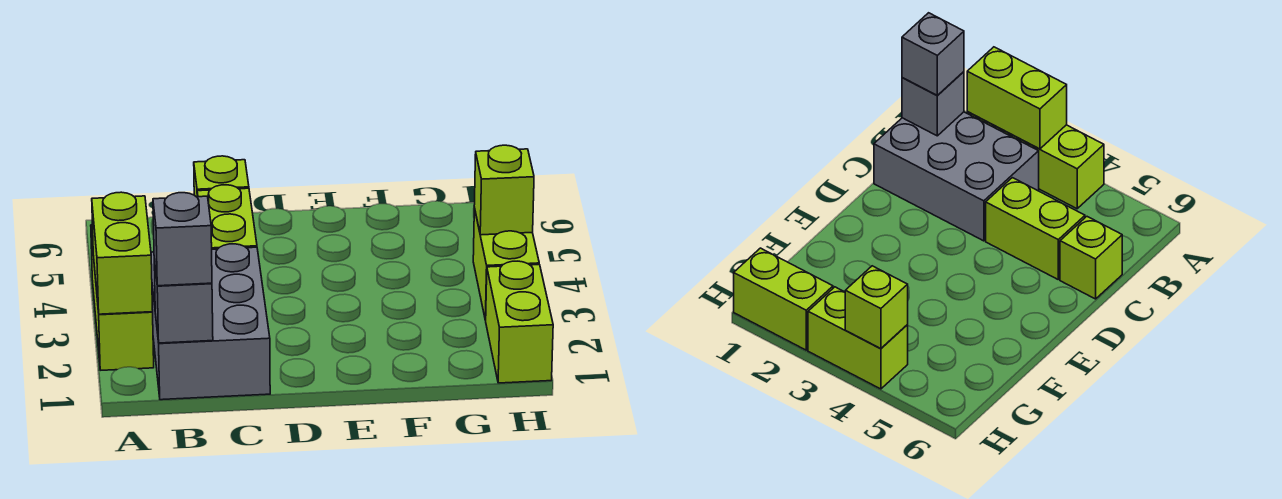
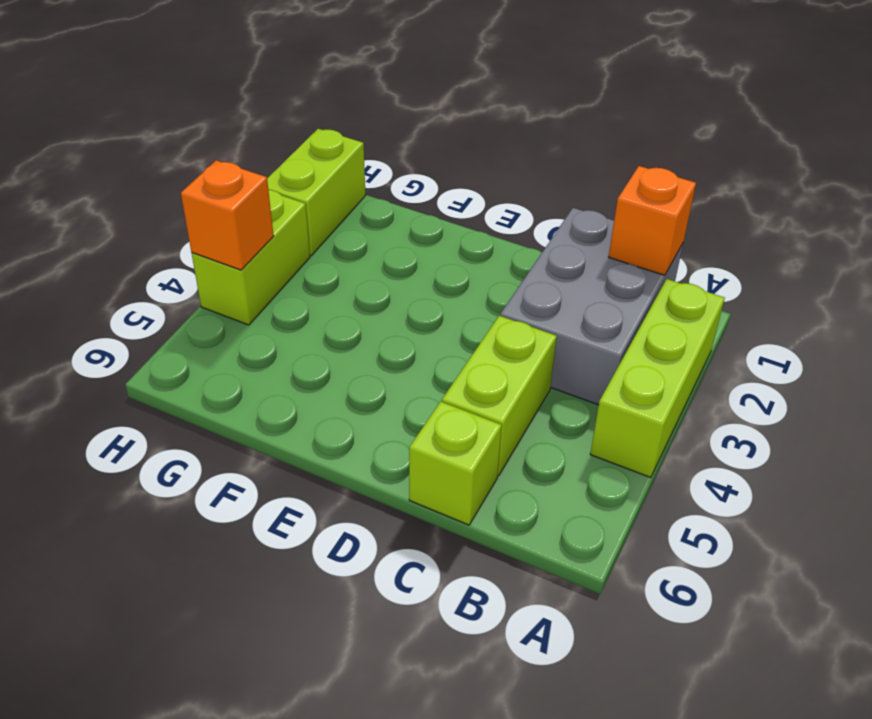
lime brick A2:A3 level 2 -> none
grey brick B1 level 2 -> orange brick B1 level 2
grey brick B1 level 3 -> none
lime brick H4 level 2 -> orange brick H4 level 2

